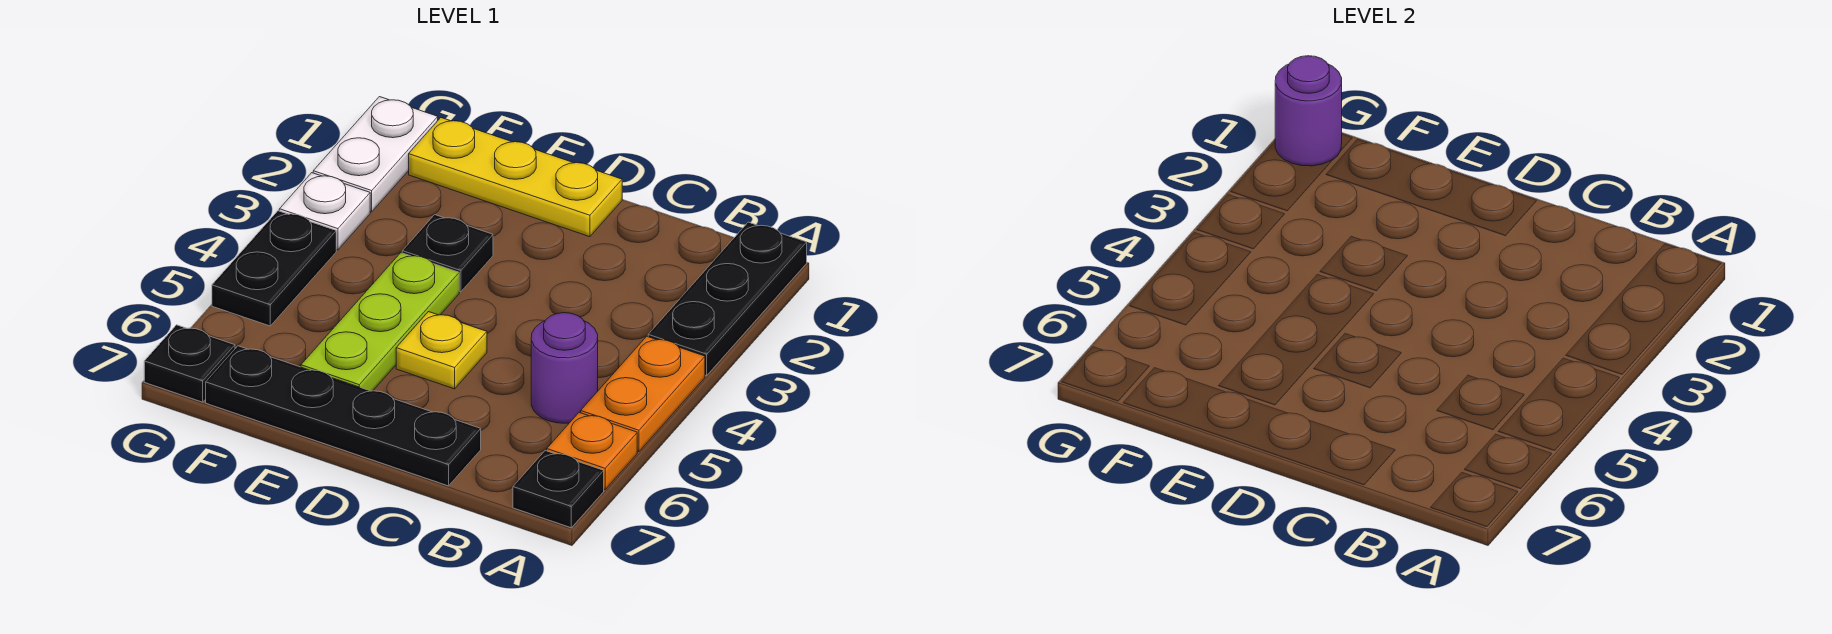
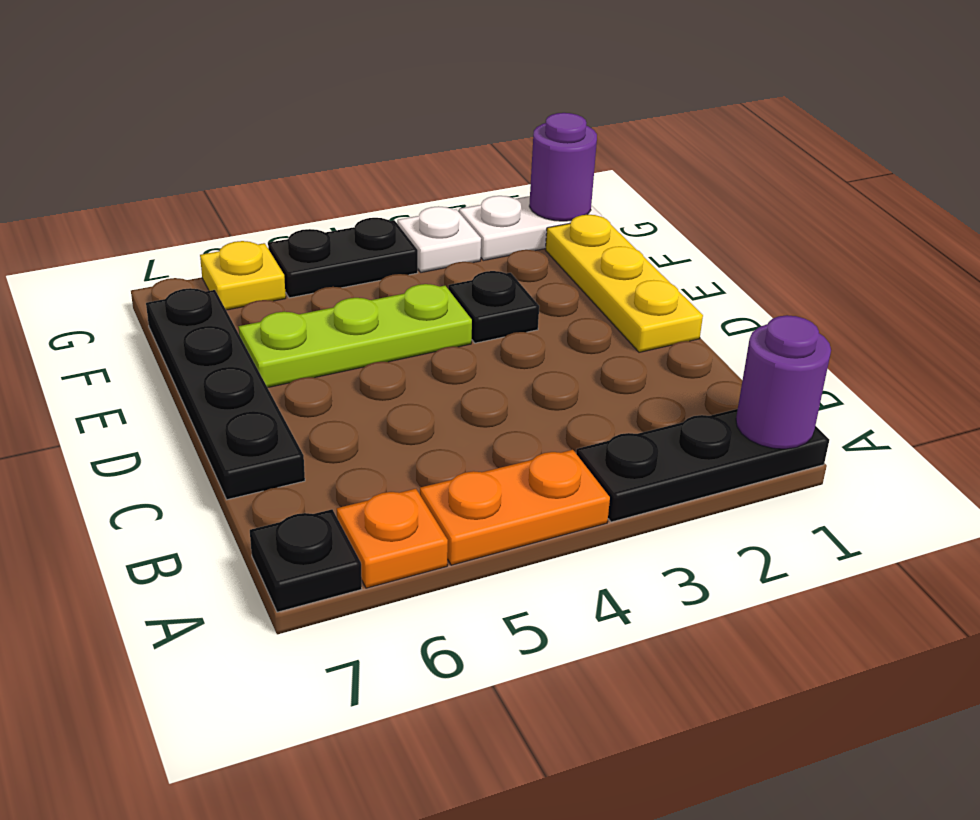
purple round brick B5 level 1 -> purple round brick A1 level 2
yellow plate D5 level 1 -> yellow plate G6 level 1
black plate G7 level 1 -> none

